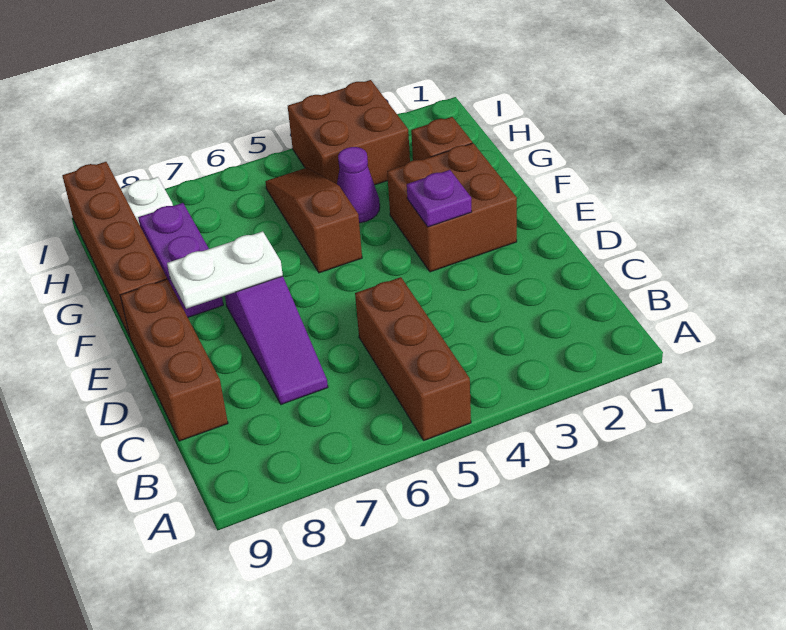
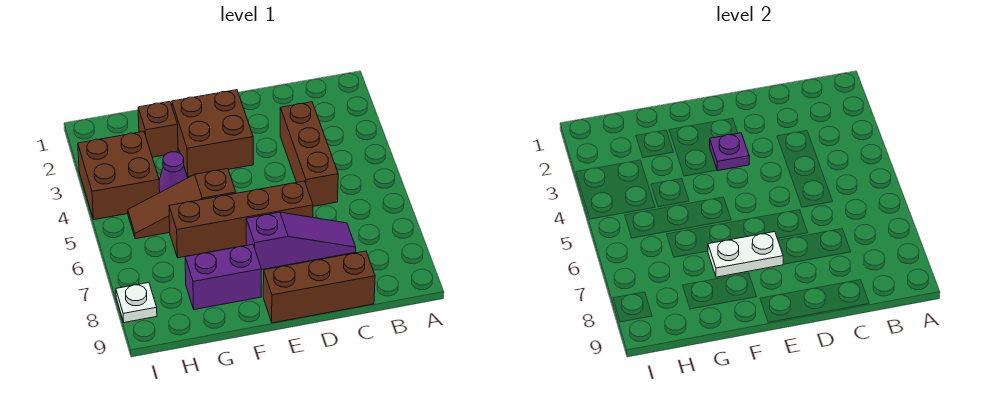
brown brick A5:C5 level 1 -> brown brick C3:C5 level 1
white plate E7:E8 level 2 -> white plate E7:F7 level 2
brown brick F9:I9 level 1 -> brown brick D6:G6 level 1

